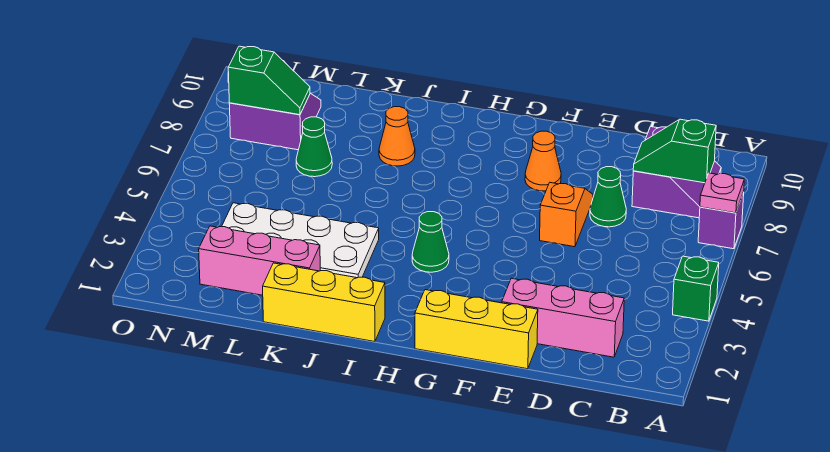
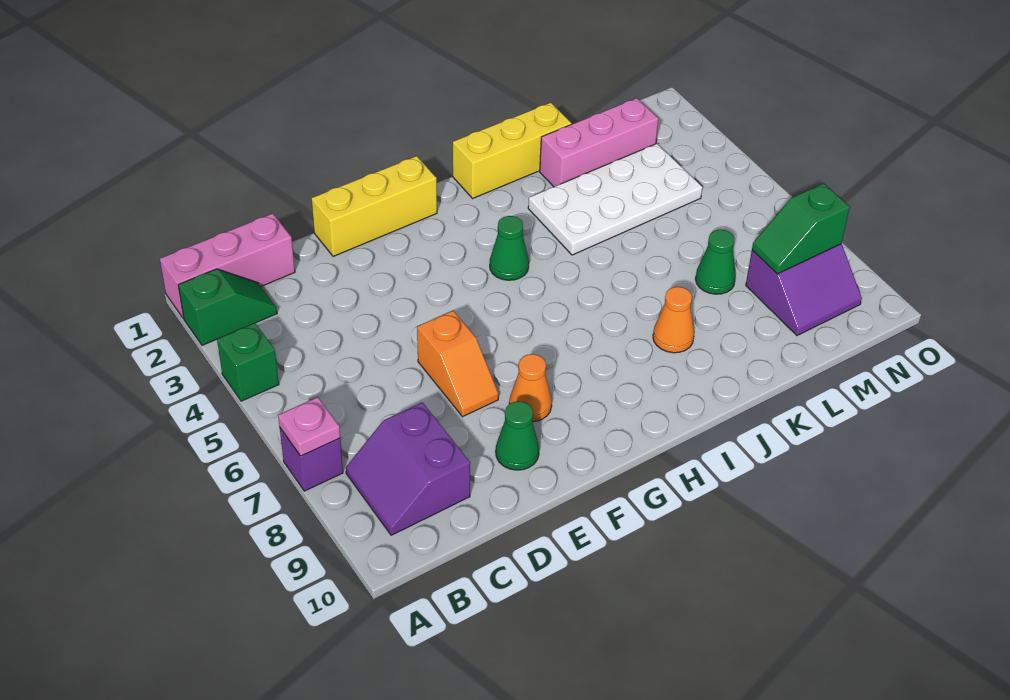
green slope B8:C8 level 2 top B -> green slope A2:B2 level 1 top A
pink brick C2:E2 level 1 -> pink brick A1:C1 level 1
green cone D7 level 1 -> green cone E9 level 1

